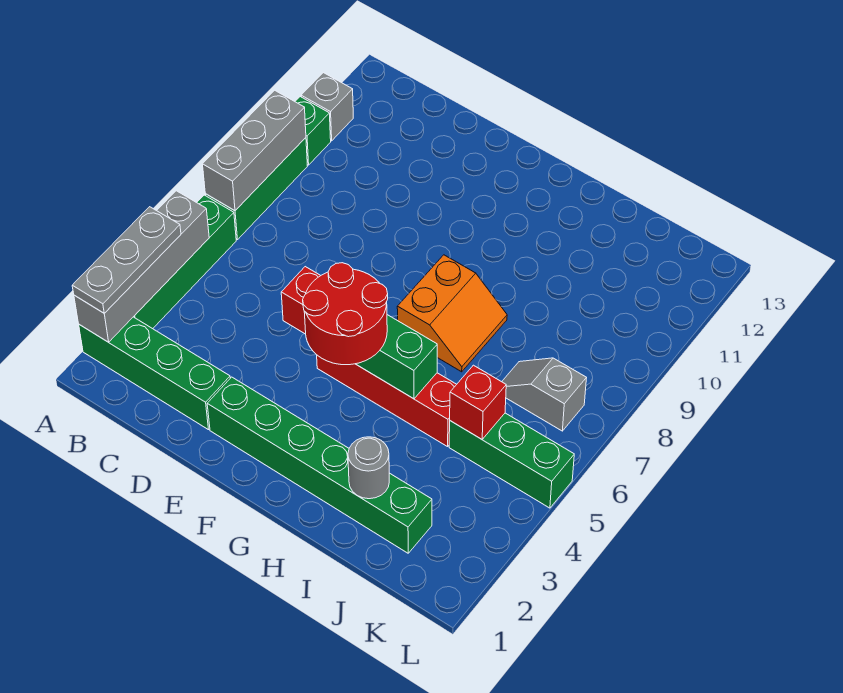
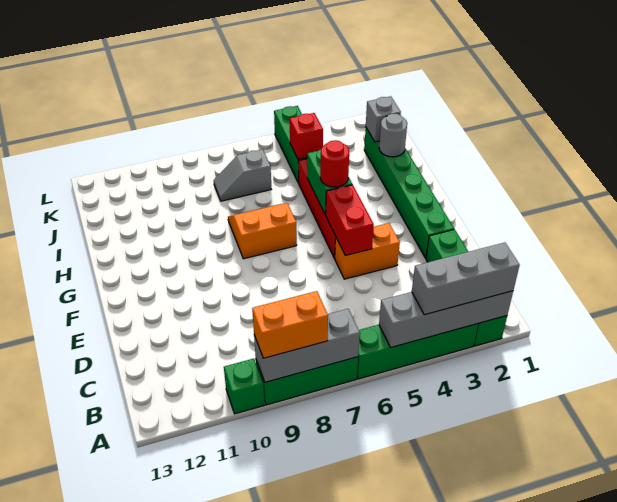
grey plate A2:A4 level 3 -> grey brick A2:A4 level 3
none -> orange brick A8:A9 level 3
grey brick A11 level 1 -> grey brick J2 level 2
none -> orange brick E4:E5 level 1
red round brick F4:G5 level 3 -> red round brick G5 level 3
grey slope J7:K7 level 1 top K -> grey slope J7:J8 level 1 top 7

